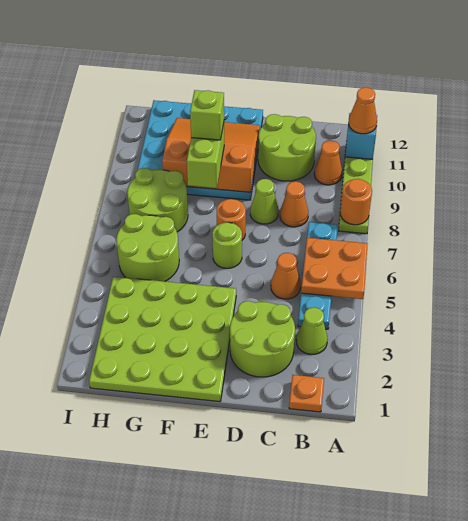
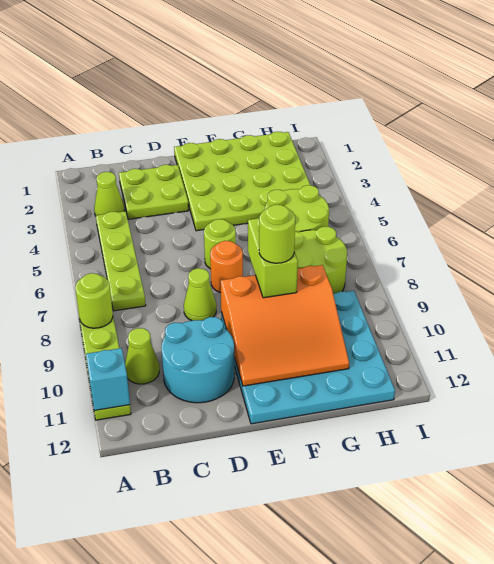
orange plate A5:B6 level 2 -> none
orange round brick A8 level 2 -> lime round brick A8 level 2
orange cone A11 level 3 -> none
orange plate B1 level 1 -> none
cyan plate B4:B7 level 1 -> lime plate B4:B7 level 1
orange cone B10 level 1 -> lime cone B10 level 1
lime round brick C2:D3 level 1 -> lime plate C2:D3 level 1
orange cone C5 level 1 -> none
orange cone C8 level 1 -> none
lime round brick C10:D11 level 1 -> cyan round brick C10:D11 level 1
lime brick F9 level 4 -> lime round brick F9 level 4

